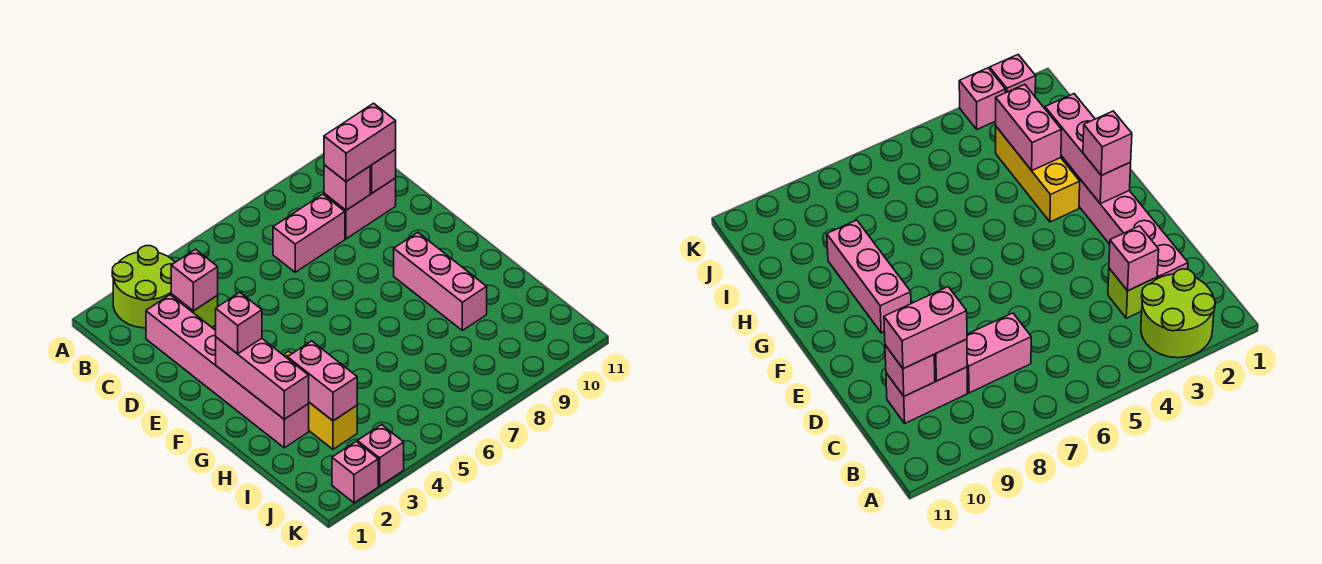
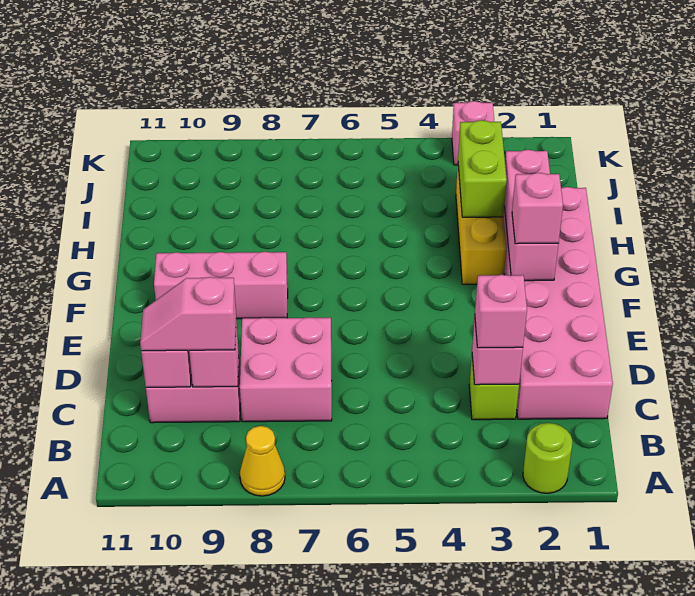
lime round brick A2:B3 level 1 -> lime round brick A2 level 1
none -> yellow cone A8 level 1
pink brick C2:H2 level 1 -> pink brick C1:H2 level 1
pink brick C7:C8 level 1 -> pink brick C7:D8 level 1
pink brick C9:C10 level 3 -> pink slope C9:C10 level 3 top 9
pink brick F9:H9 level 1 -> pink brick F8:F10 level 1
pink brick H3:I3 level 2 -> lime brick H3:I3 level 2
pink brick K2 level 1 -> pink brick C3 level 3

